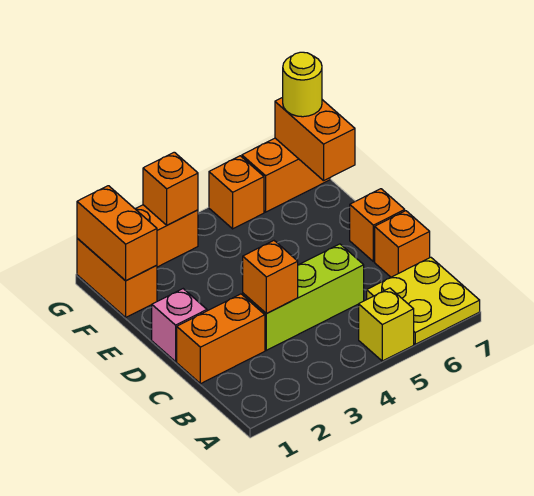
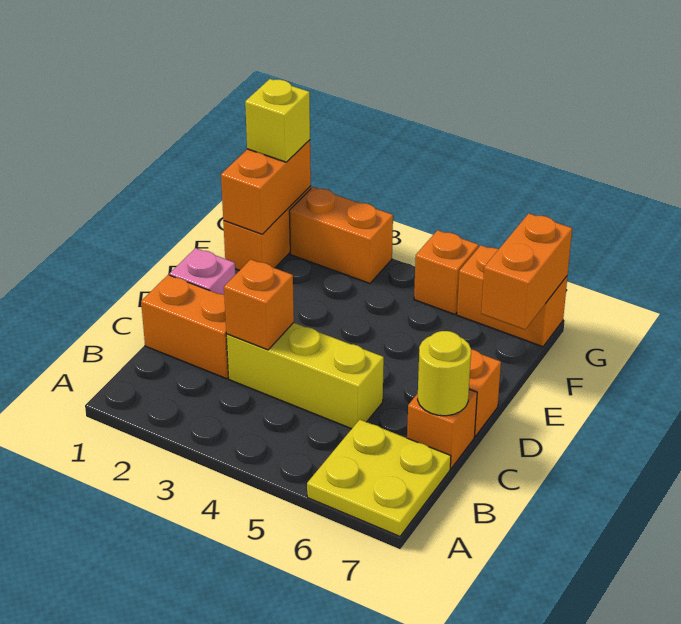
yellow brick A5 level 1 -> yellow brick G1 level 3
lime brick C3:C5 level 1 -> yellow brick C3:C5 level 1
orange brick G3 level 2 -> none
yellow round brick G7 level 3 -> yellow round brick C7 level 2

